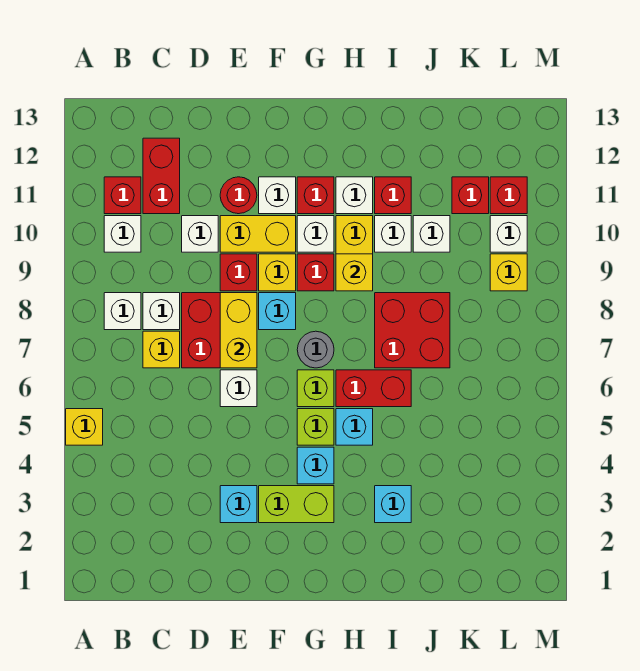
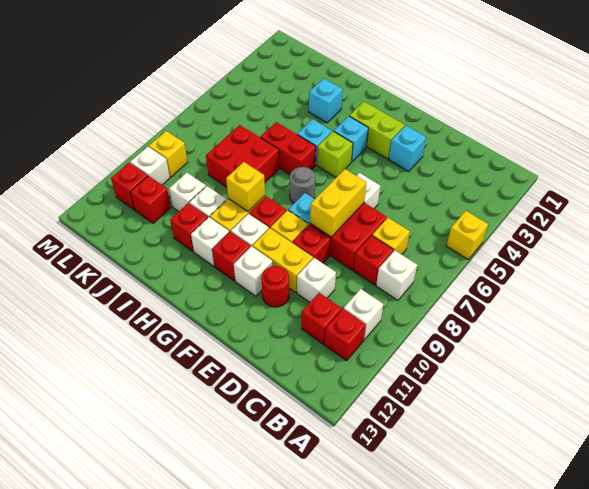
white brick C8 level 1 -> red brick C8 level 1
red brick C11:C12 level 1 -> red brick C11 level 1
lime brick G6 level 1 -> none

